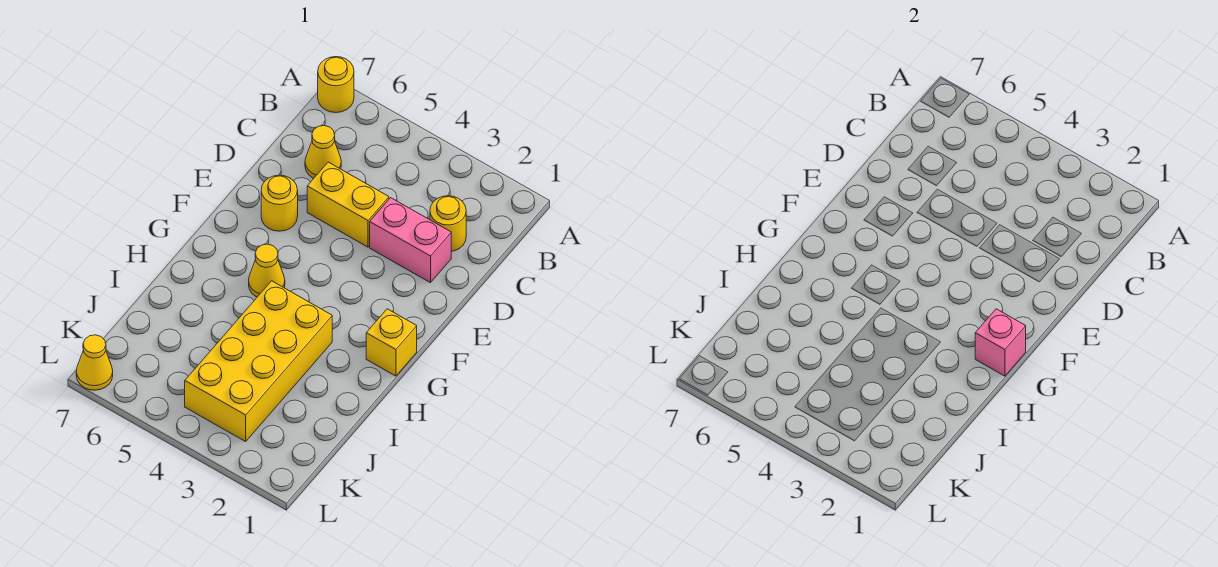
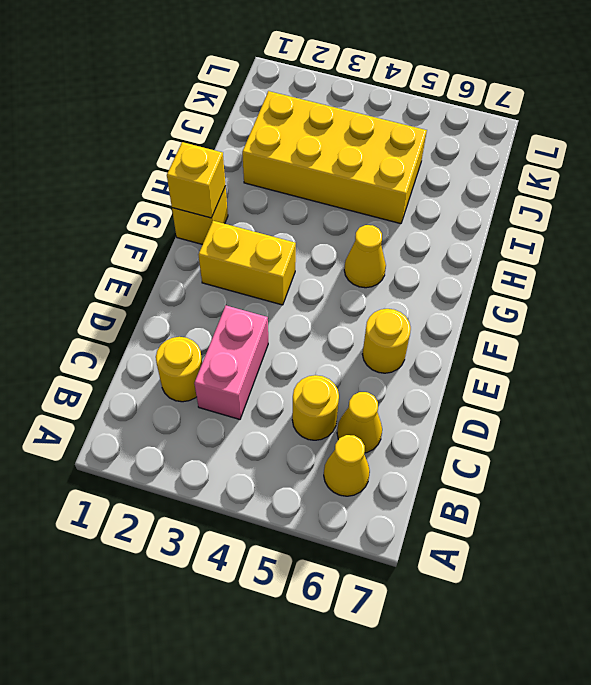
yellow round brick A7 level 1 -> yellow round brick C5 level 1
pink brick D2:D3 level 1 -> pink brick C3:D3 level 1
yellow brick D4:D5 level 1 -> yellow brick F2:F3 level 1
pink brick G1 level 2 -> yellow brick G1 level 2
yellow brick H3:K4 level 1 -> yellow brick I2:J5 level 1
yellow cone L7 level 1 -> yellow cone B6 level 1

